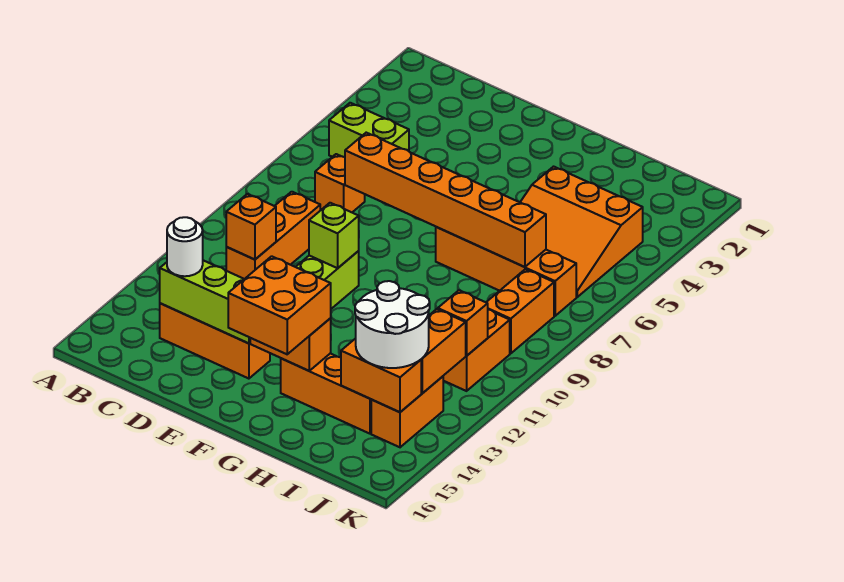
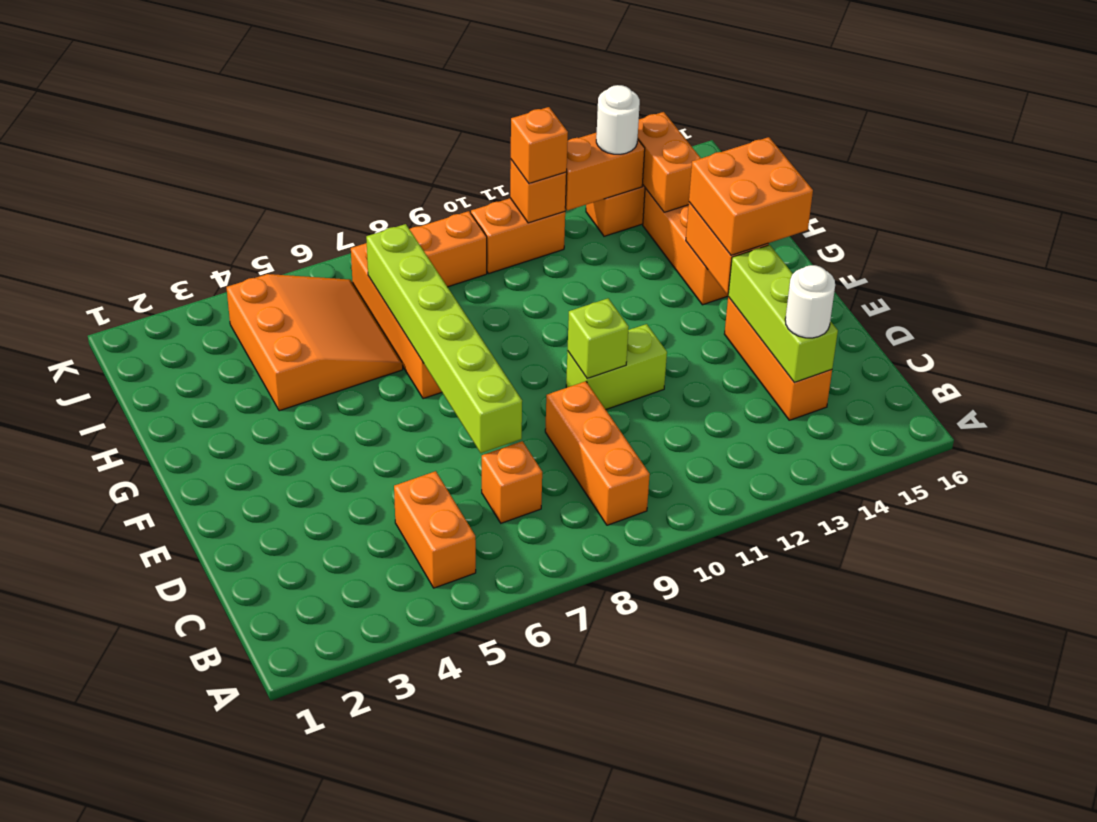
lime brick B5:C5 level 1 -> orange brick B5:C5 level 1
orange brick C9:C11 level 1 -> orange brick B9:D9 level 1
orange brick C11 level 2 -> orange brick J11 level 3
orange brick D7:I7 level 2 -> lime brick D7:I7 level 2
white round brick I13:J14 level 3 -> white round brick J13 level 3

